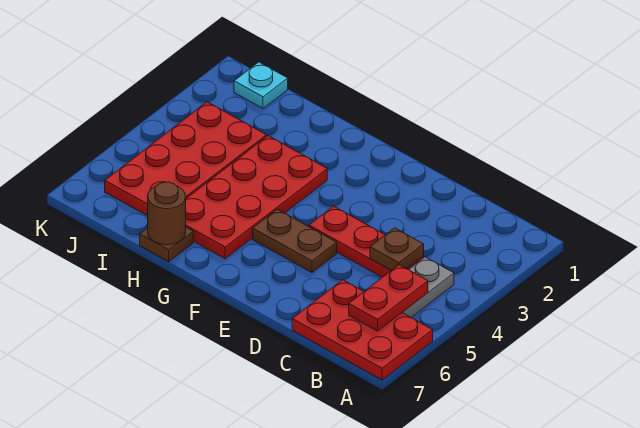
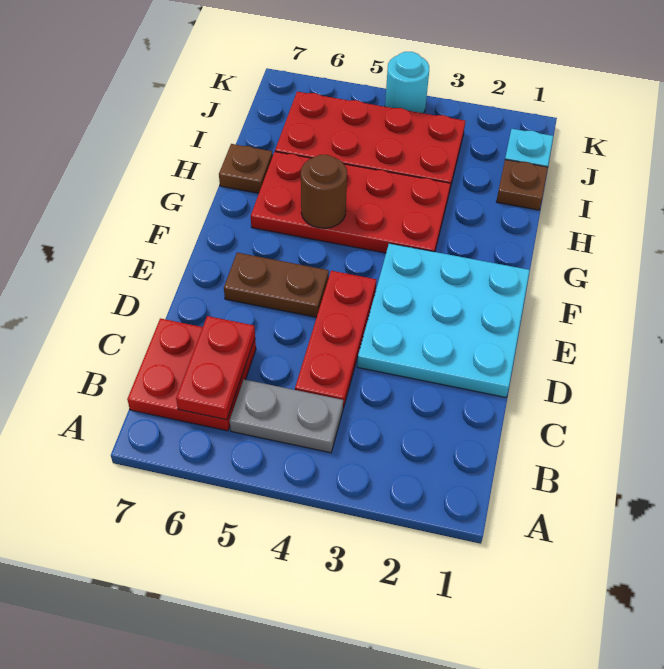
red plate A6:C7 level 1 -> red plate B6:C7 level 1
red plate B5:B6 level 2 -> red plate B6:C6 level 2
brown plate C4 level 2 -> brown plate I1 level 1
none -> cyan plate D1:F3 level 1
brown plate E5:F5 level 1 -> brown plate E5:E6 level 1
brown round brick H7 level 2 -> brown round brick G5 level 2
none -> cyan round brick K4 level 1

